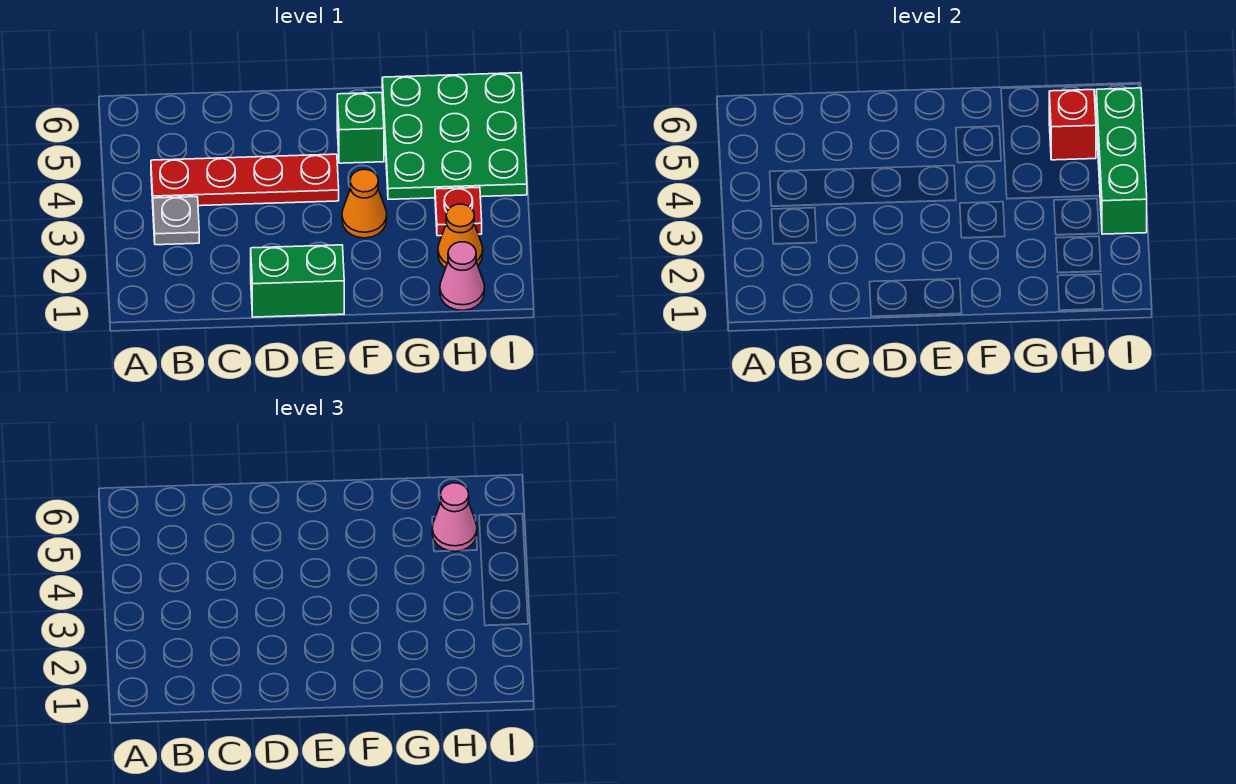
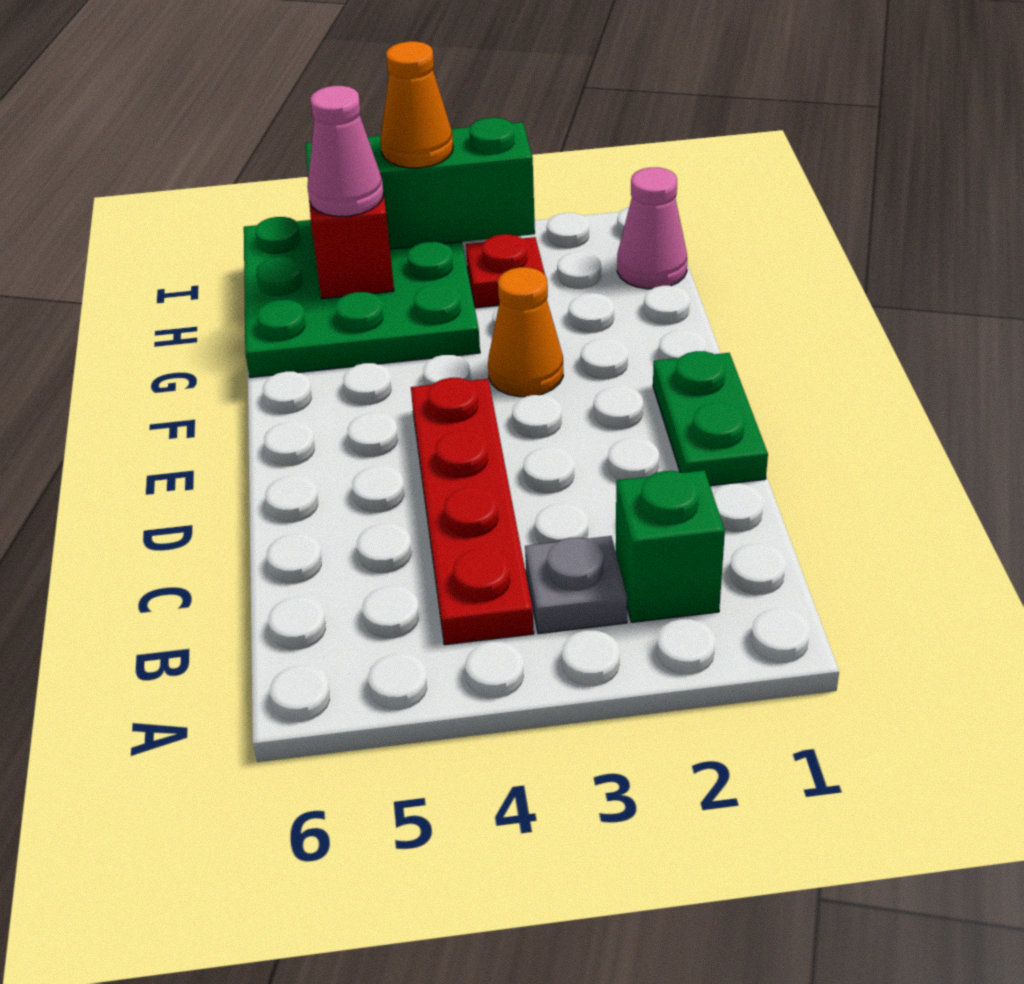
green brick D1:E1 level 1 -> green plate D1:E1 level 1
green brick F5 level 1 -> green brick B2 level 1
orange cone H2 level 1 -> orange cone I4 level 3

